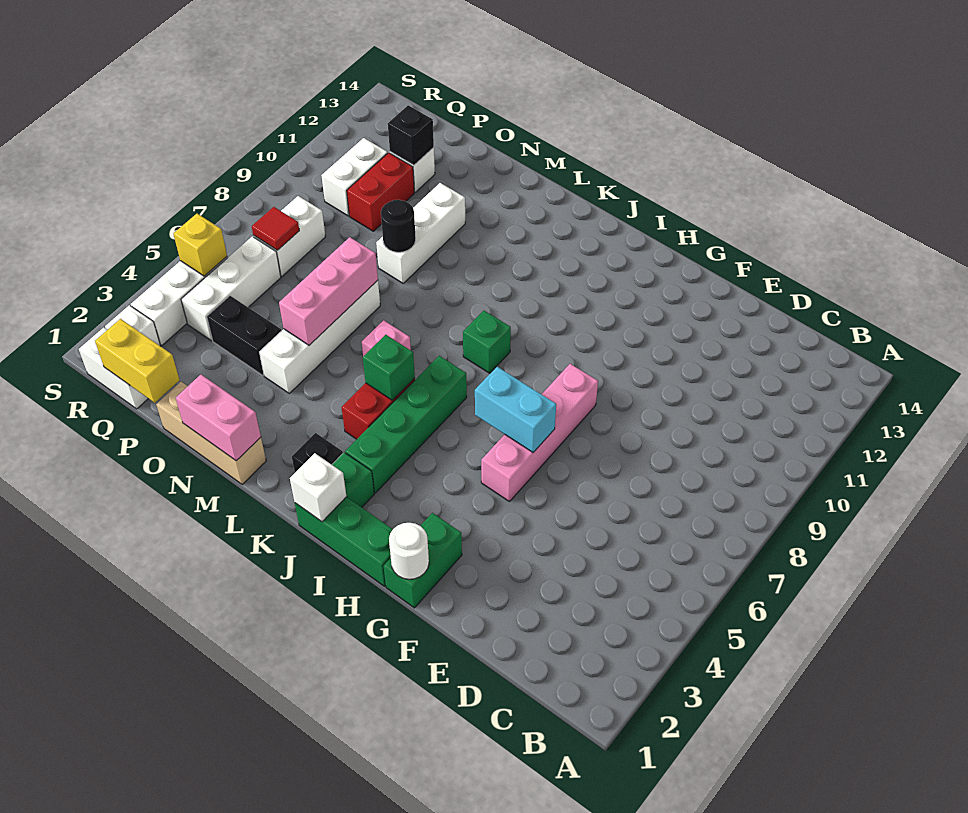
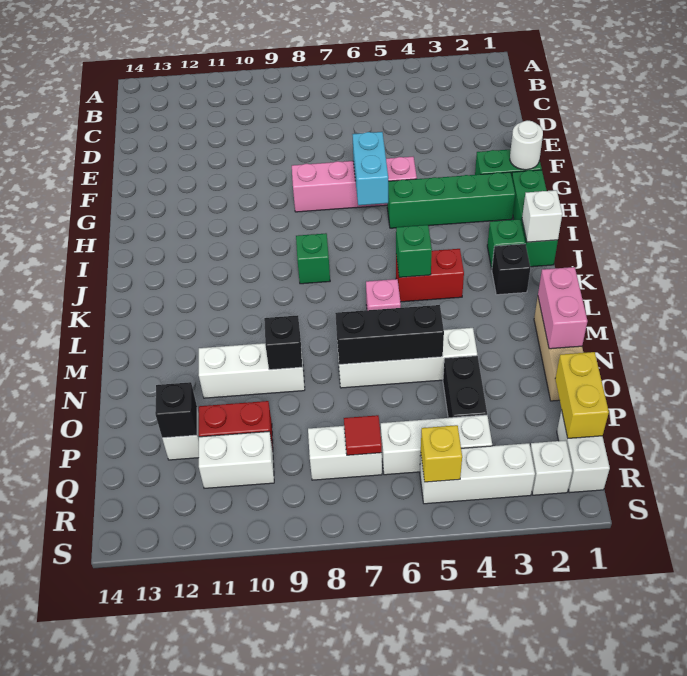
green brick J3:J6 level 1 -> green brick H2:H5 level 1
pink brick N5:N7 level 2 -> black brick N5:N7 level 2
black round brick N9 level 2 -> black brick N9 level 2

